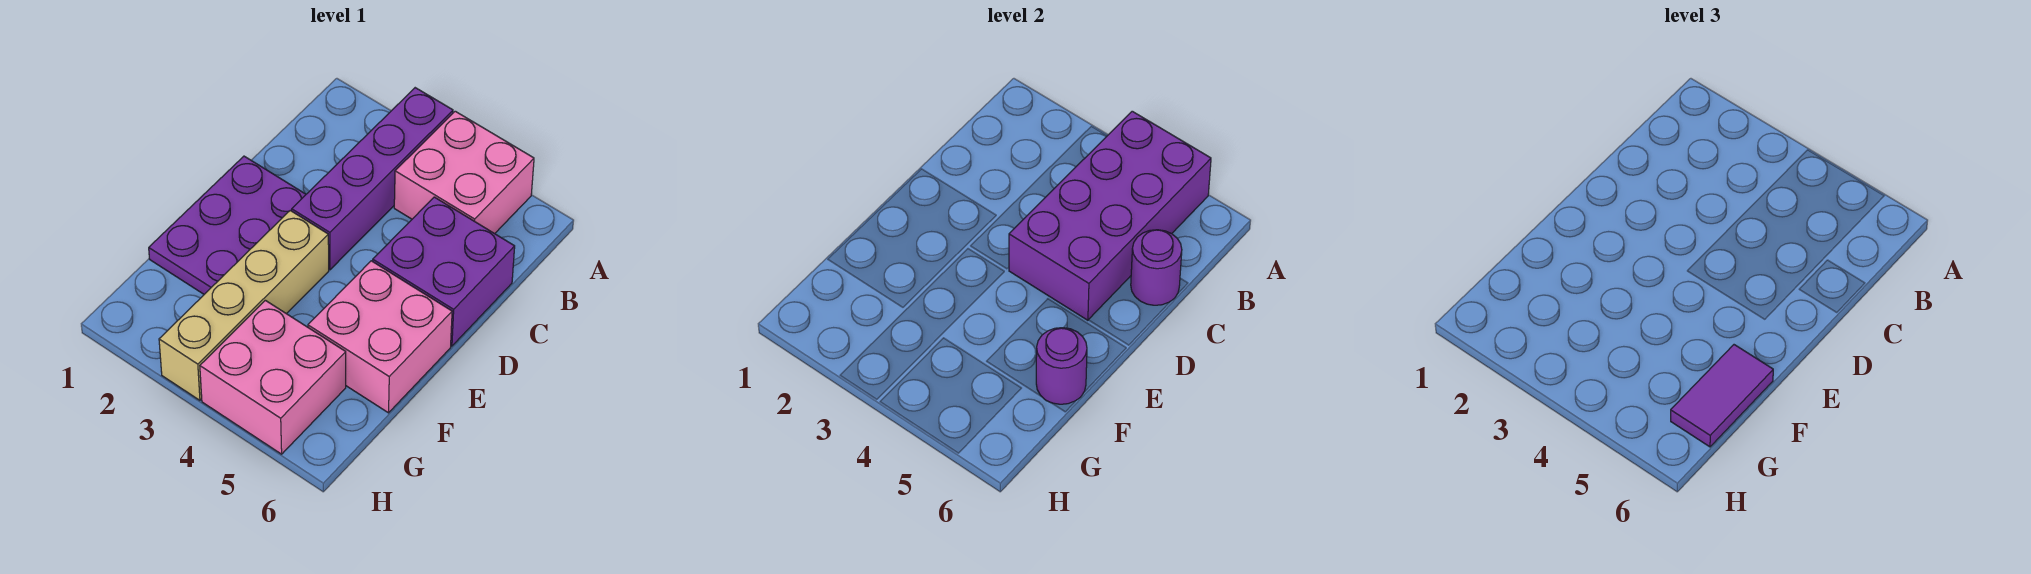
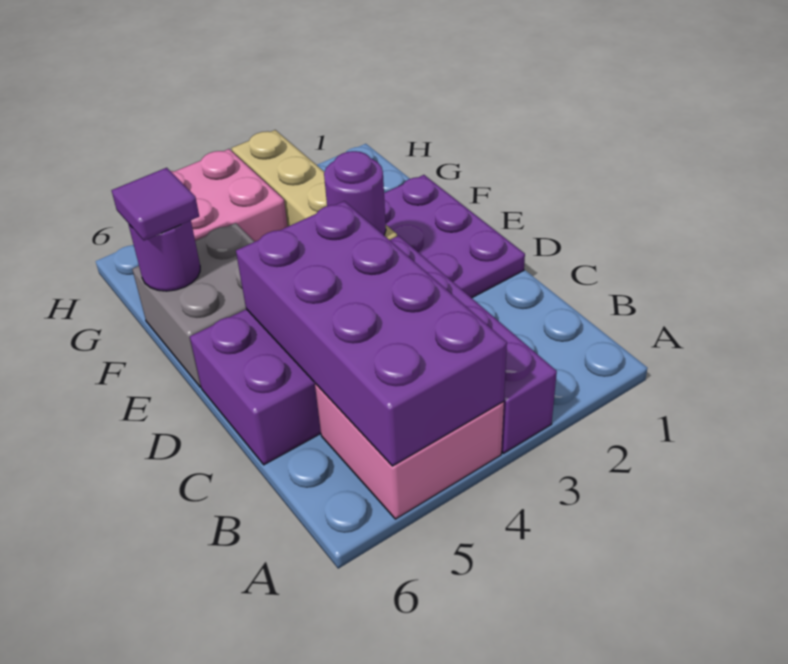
purple round brick C6 level 2 -> purple round brick E3 level 2
pink brick E5:F6 level 1 -> grey brick E5:F6 level 1
purple tile F6:G6 level 3 -> purple tile F6 level 3

